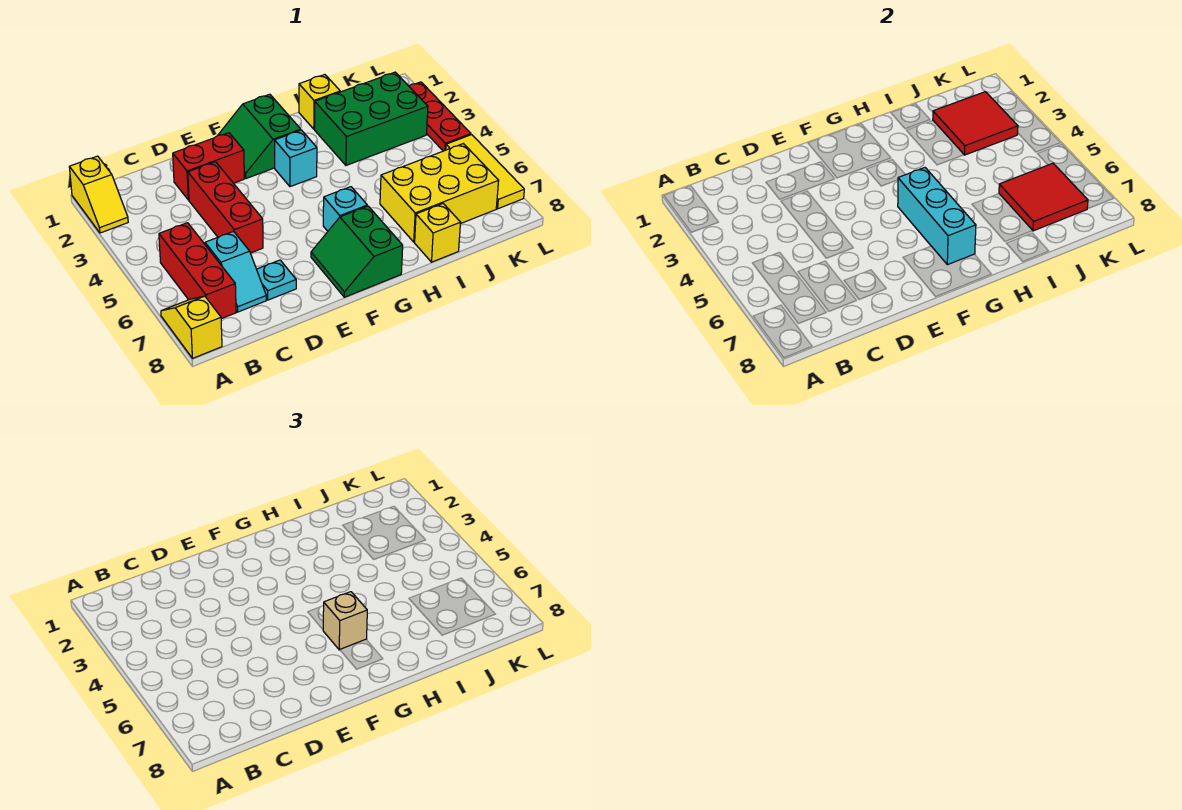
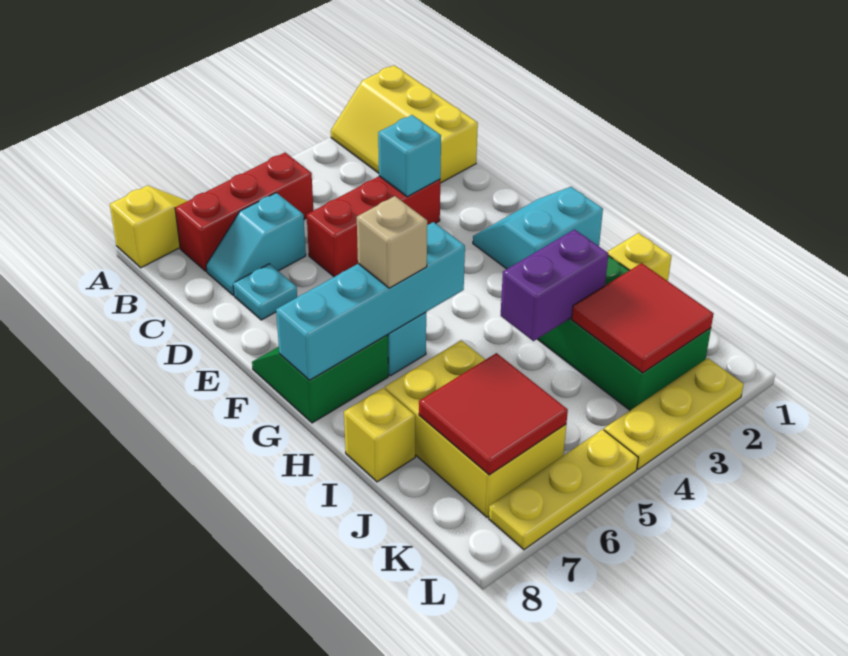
yellow slope A1:A2 level 1 top 1 -> yellow slope A1:C2 level 1 top 1
red brick D2:E2 level 1 -> none
green slope F1:G2 level 1 top G -> cyan slope F1:G2 level 1 top G
cyan brick G3 level 1 -> cyan brick D3 level 2
cyan brick G5:G7 level 2 -> cyan brick G5:G8 level 2
none -> purple brick I3:I4 level 2
red plate L2:L4 level 1 -> yellow plate L2:L4 level 1
yellow tile L5:L7 level 1 -> yellow plate L5:L7 level 1

